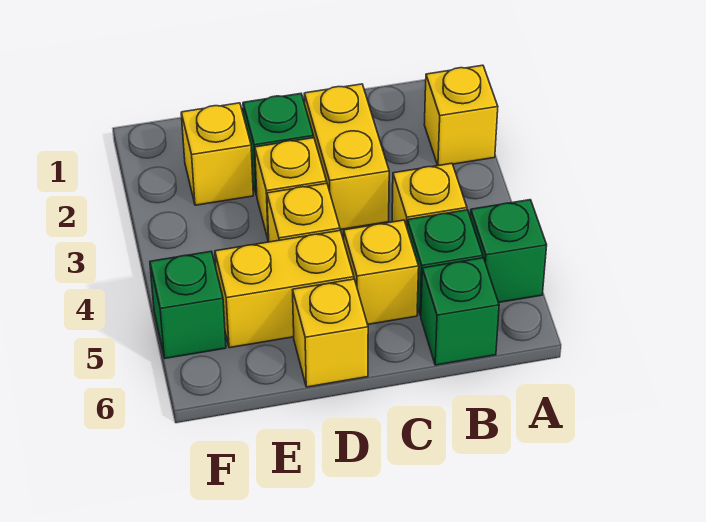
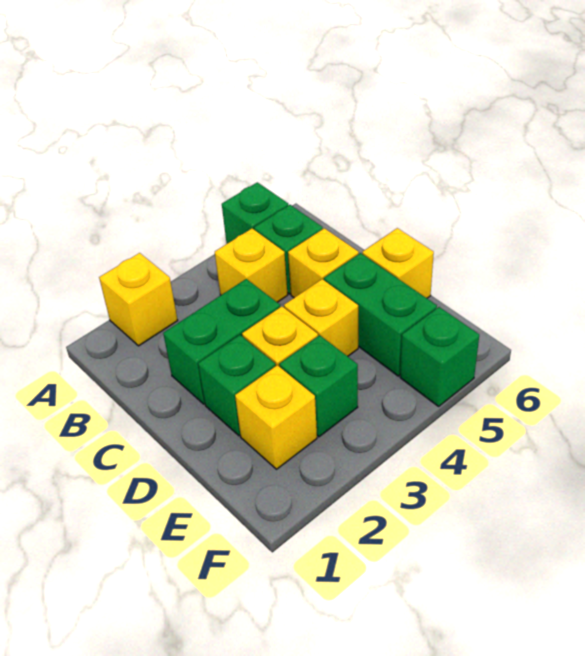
green brick B6 level 1 -> green brick E3 level 1
yellow brick C2:C3 level 1 -> green brick C2:C3 level 1
yellow brick D5:E5 level 1 -> green brick D5:E5 level 1

